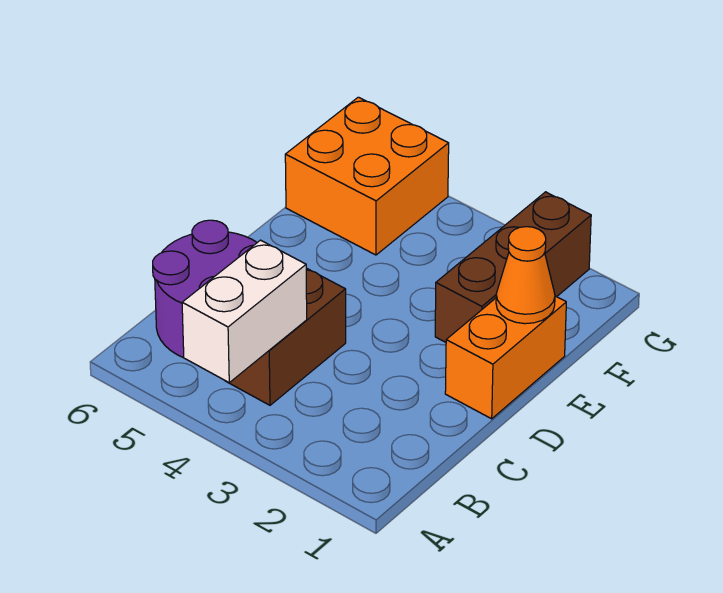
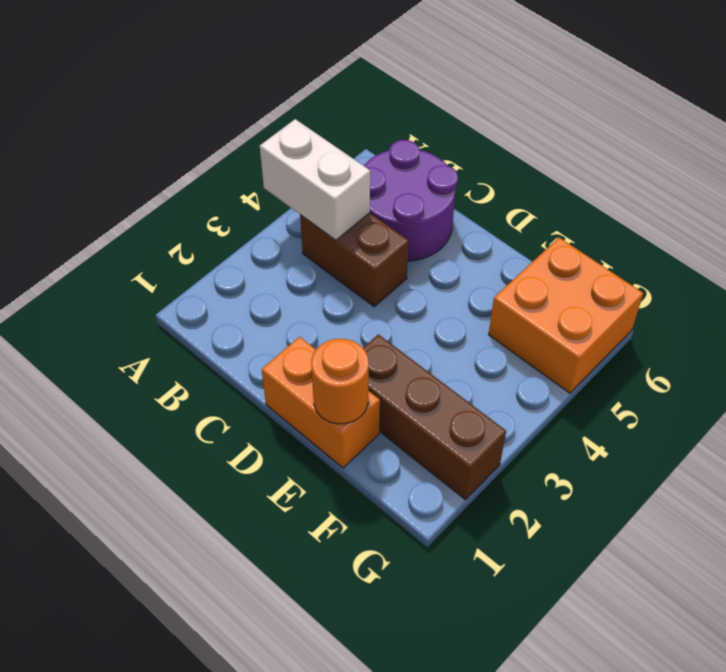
orange cone E1 level 2 -> orange round brick E1 level 2

